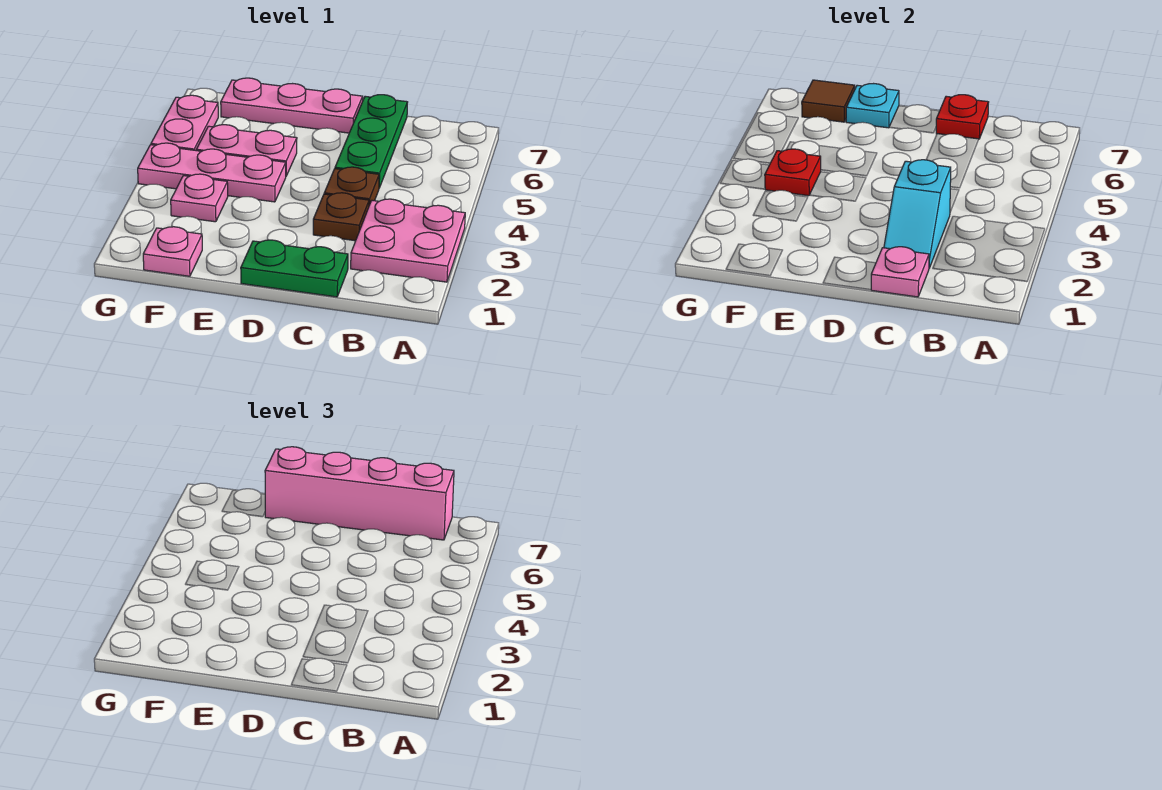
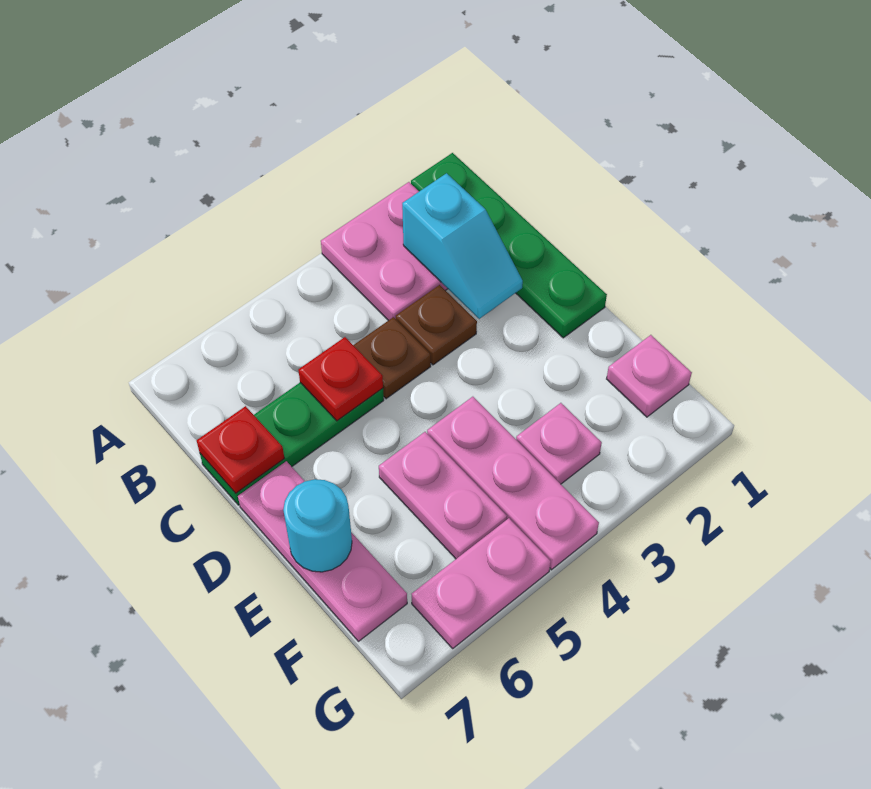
pink brick B7:E7 level 3 -> none
green plate C1:D1 level 1 -> green plate A1:D1 level 1
pink plate C1 level 2 -> none
cyan slope C2:C3 level 2 top 3 -> cyan slope B2:C2 level 2 top B
cyan plate E7 level 2 -> cyan round brick E7 level 2
red plate F4 level 2 -> red plate C5 level 2
brown tile F7 level 2 -> none

